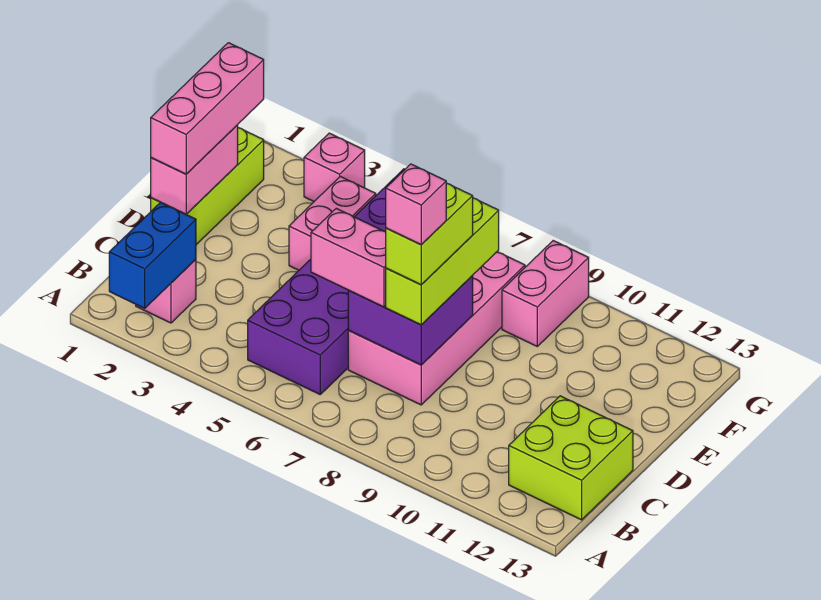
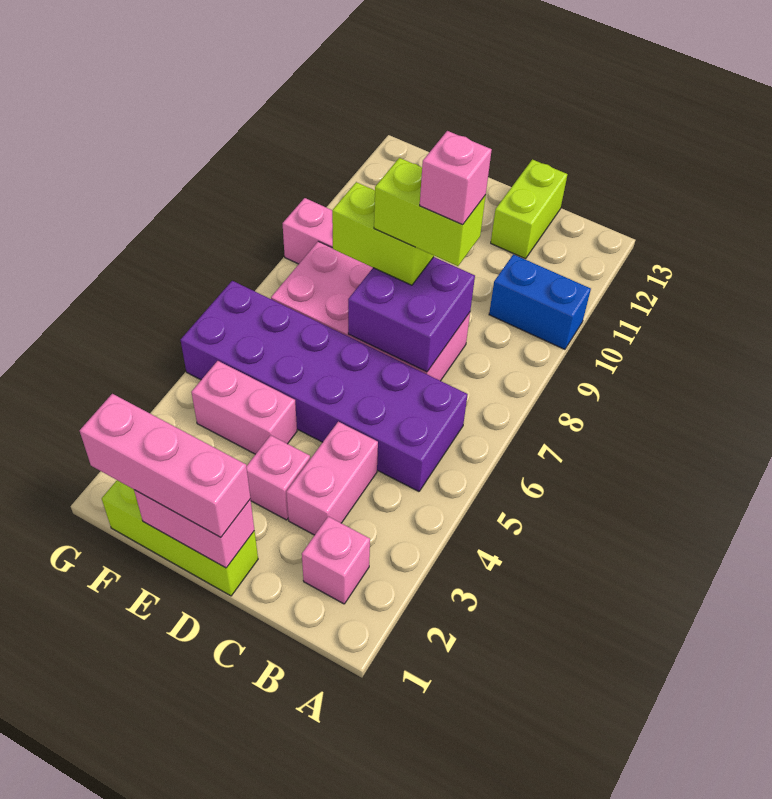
blue brick A2:B2 level 2 -> blue brick A10:B10 level 1
lime brick B12:C13 level 1 -> lime brick C12:C13 level 1
pink brick C6:C7 level 3 -> pink brick C3:C4 level 1
lime brick C8:E8 level 3 -> lime brick D8:E8 level 3
pink brick G3 level 1 -> pink brick D3 level 1

